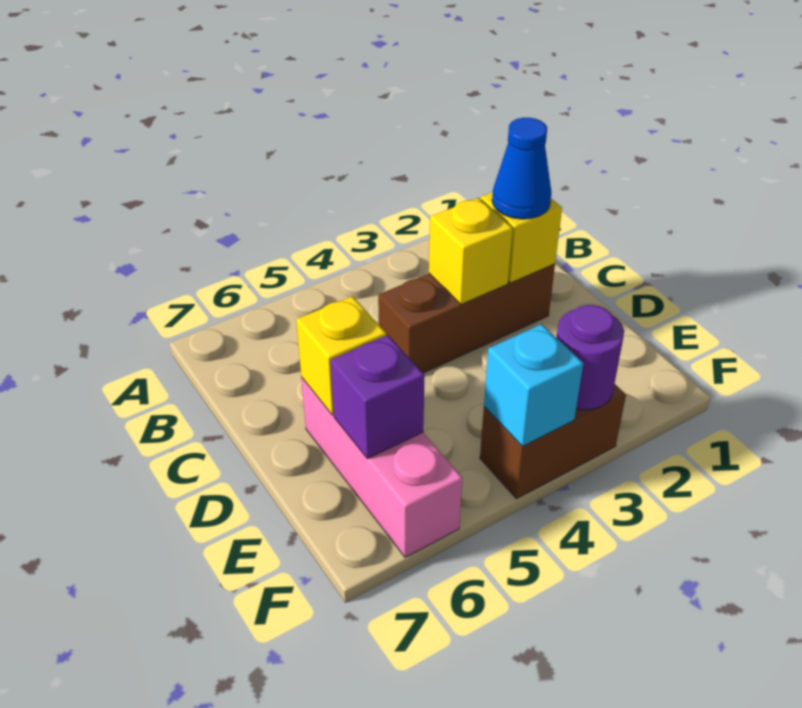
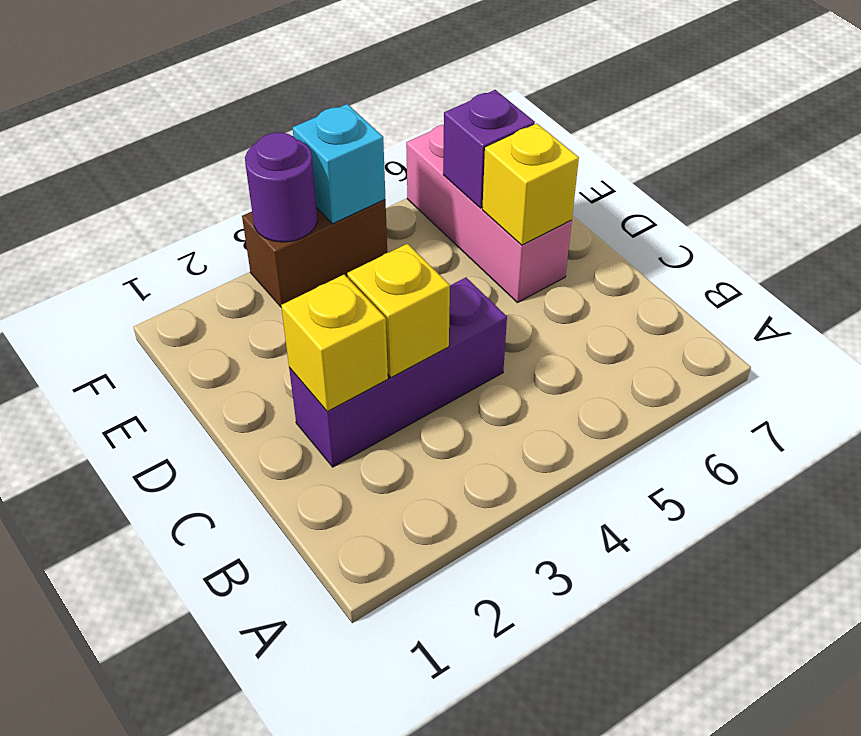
brown brick C2:C4 level 1 -> purple brick C2:C4 level 1
blue cone C2 level 3 -> none

